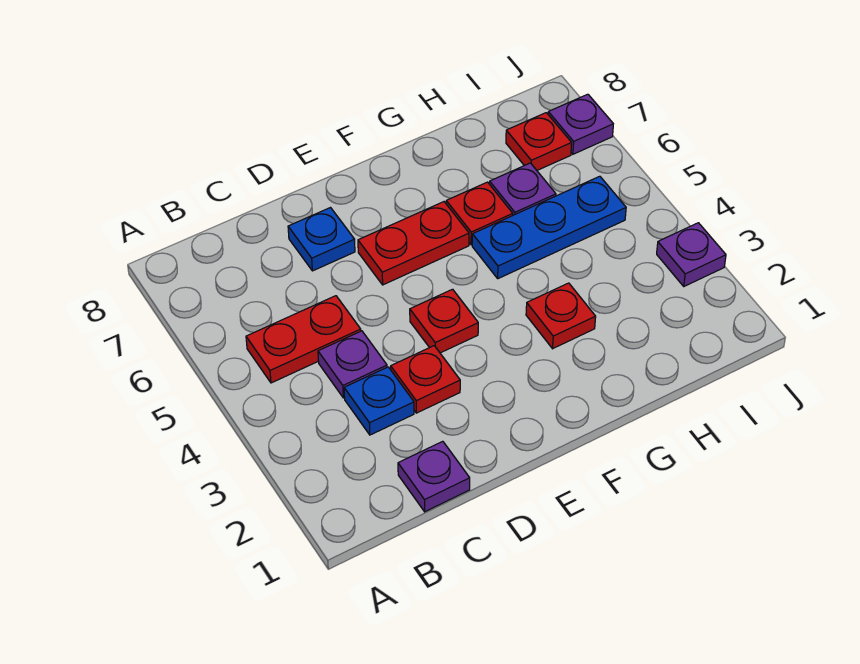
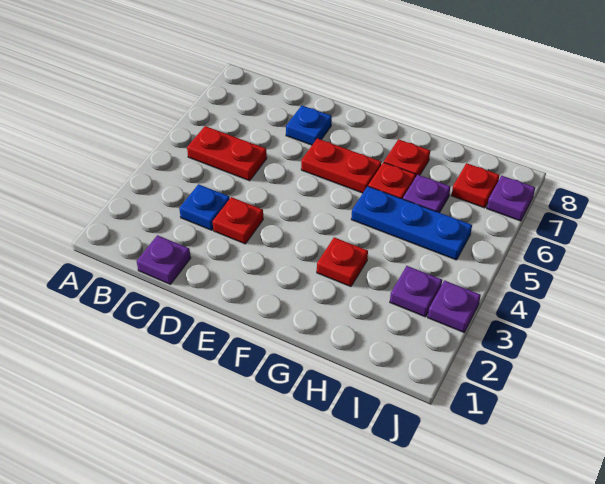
purple plate C4 level 1 -> purple plate I3 level 1
red plate E4 level 1 -> red plate G7 level 1

